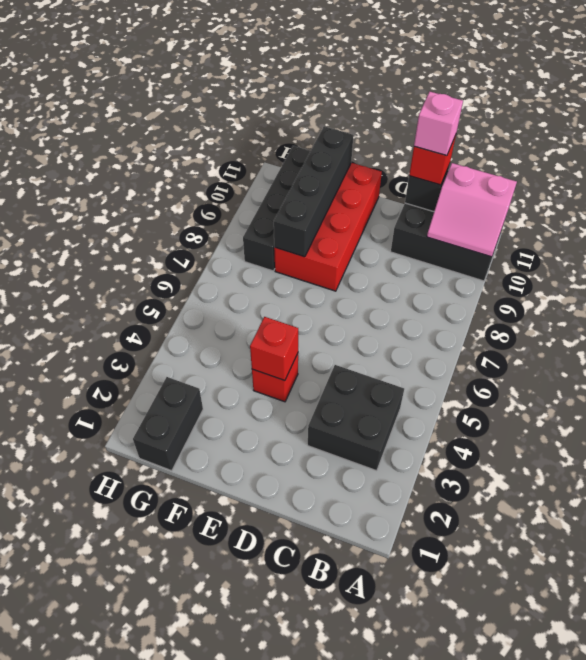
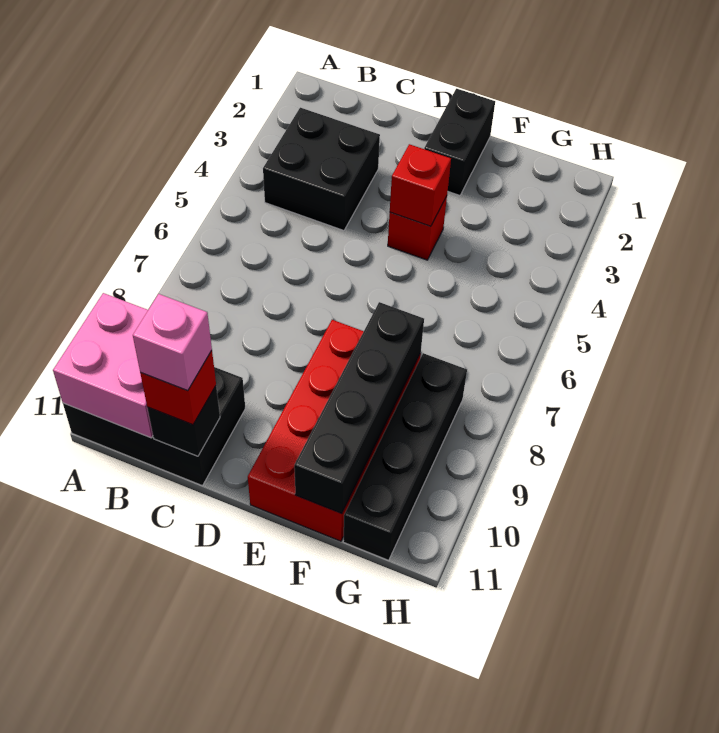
pink slope A10:B11 level 2 top 11 -> pink brick A10:B11 level 2
black brick G1:G2 level 1 -> black brick E1:E2 level 1

